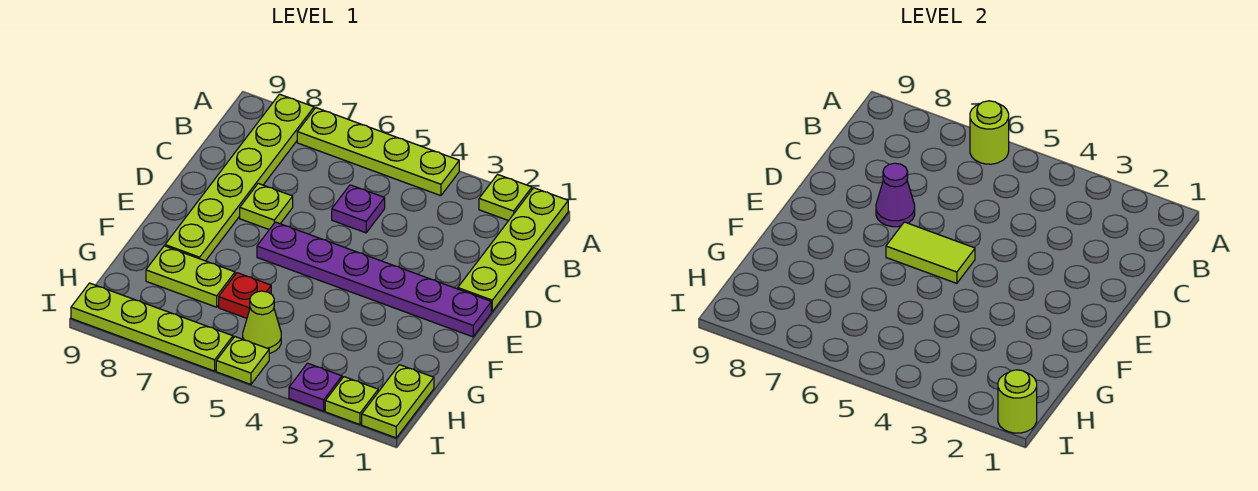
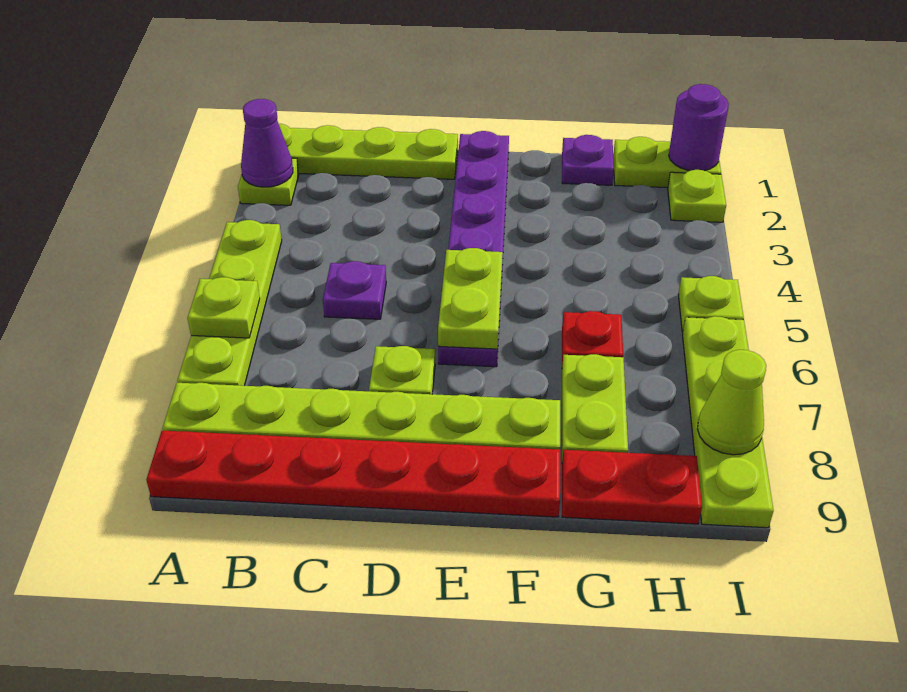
lime round brick A6 level 2 -> lime plate A6 level 2
none -> red plate A9:F9 level 1
purple cone D7 level 2 -> purple cone A2 level 2
lime tile E5:E6 level 2 -> lime plate E5:E6 level 2
none -> red plate G9:H9 level 1
lime cone H5 level 1 -> lime cone I8 level 2
lime round brick I1 level 2 -> purple round brick I1 level 2
purple plate I3 level 1 -> purple plate G1 level 1

